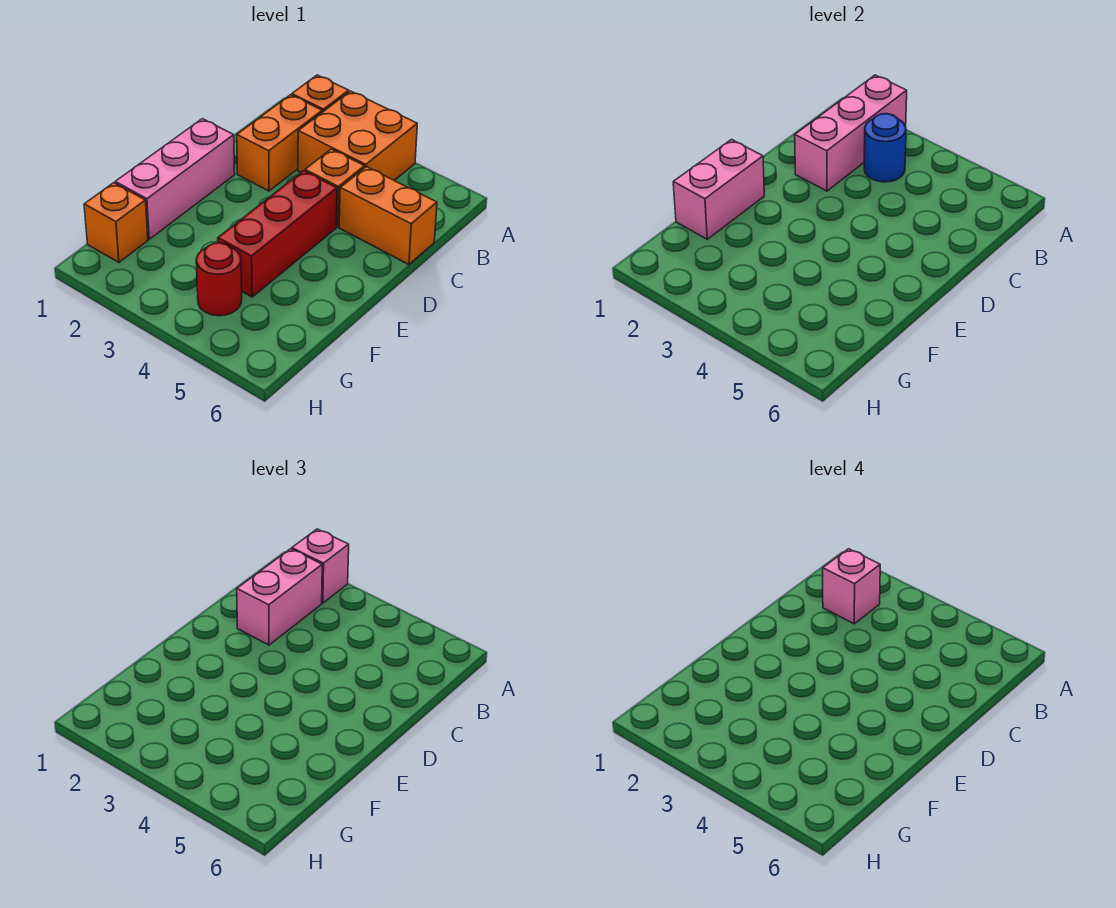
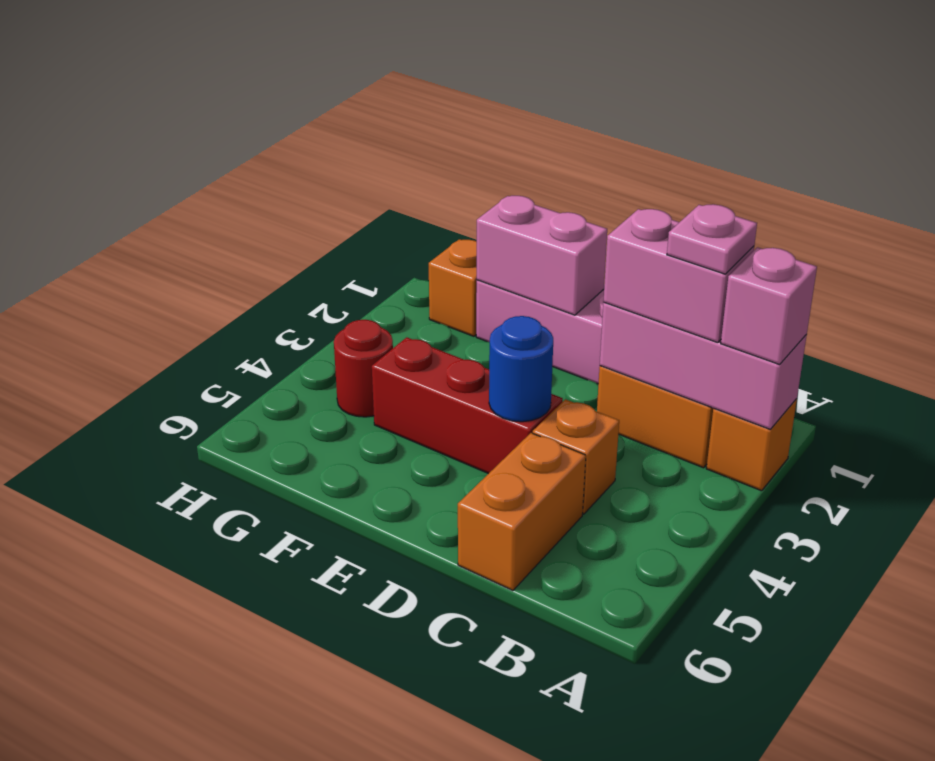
orange brick A3:B4 level 1 -> none
pink brick B2 level 4 -> pink plate B2 level 4
blue round brick B3 level 2 -> blue round brick D4 level 2

